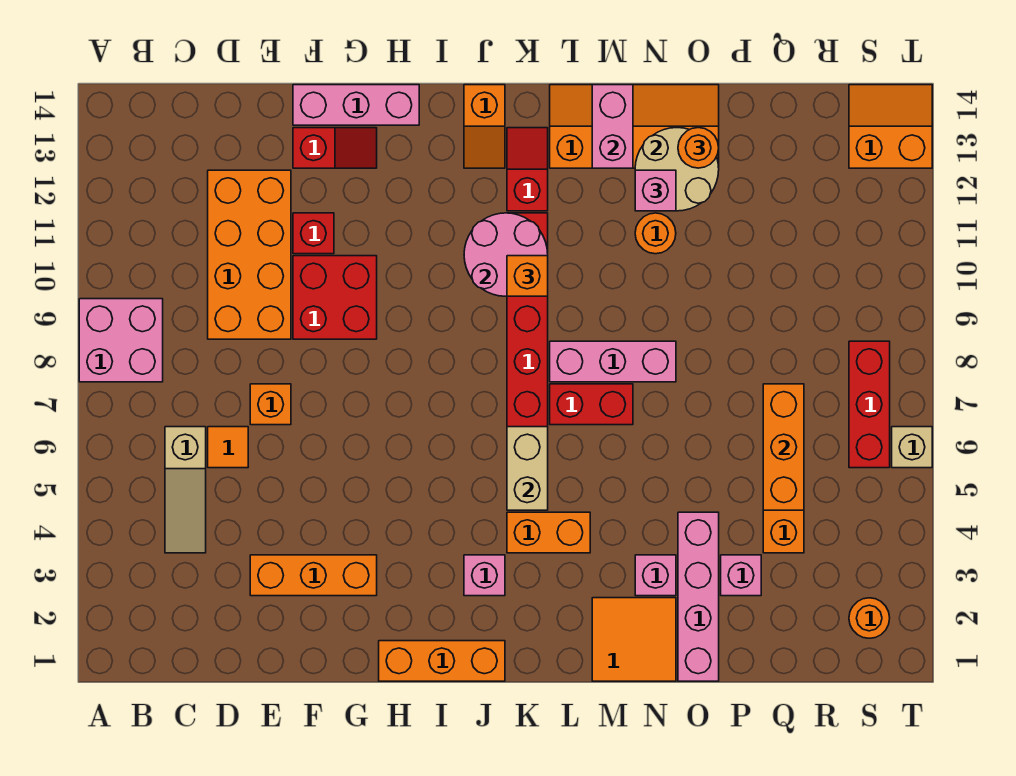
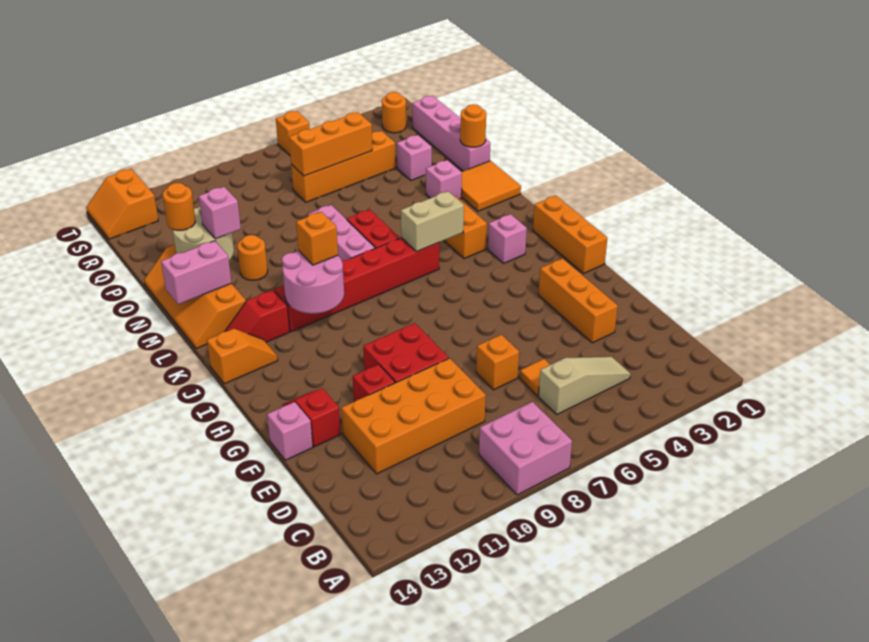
pink brick F14:H14 level 1 -> pink brick F14 level 1
pink brick O1:O4 level 1 -> pink brick O1:R1 level 1
none -> orange round brick O1 level 2
red brick S6:S8 level 1 -> none
tan brick T6 level 1 -> orange brick T6 level 1

